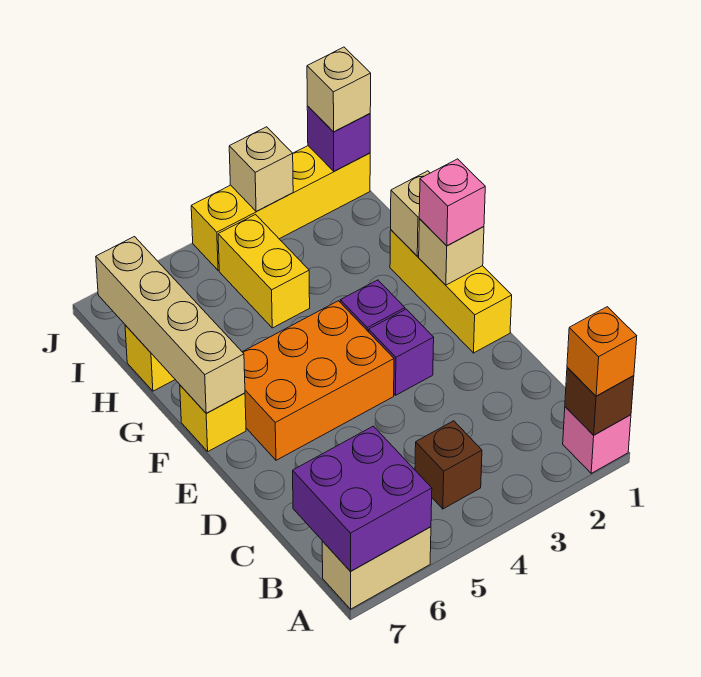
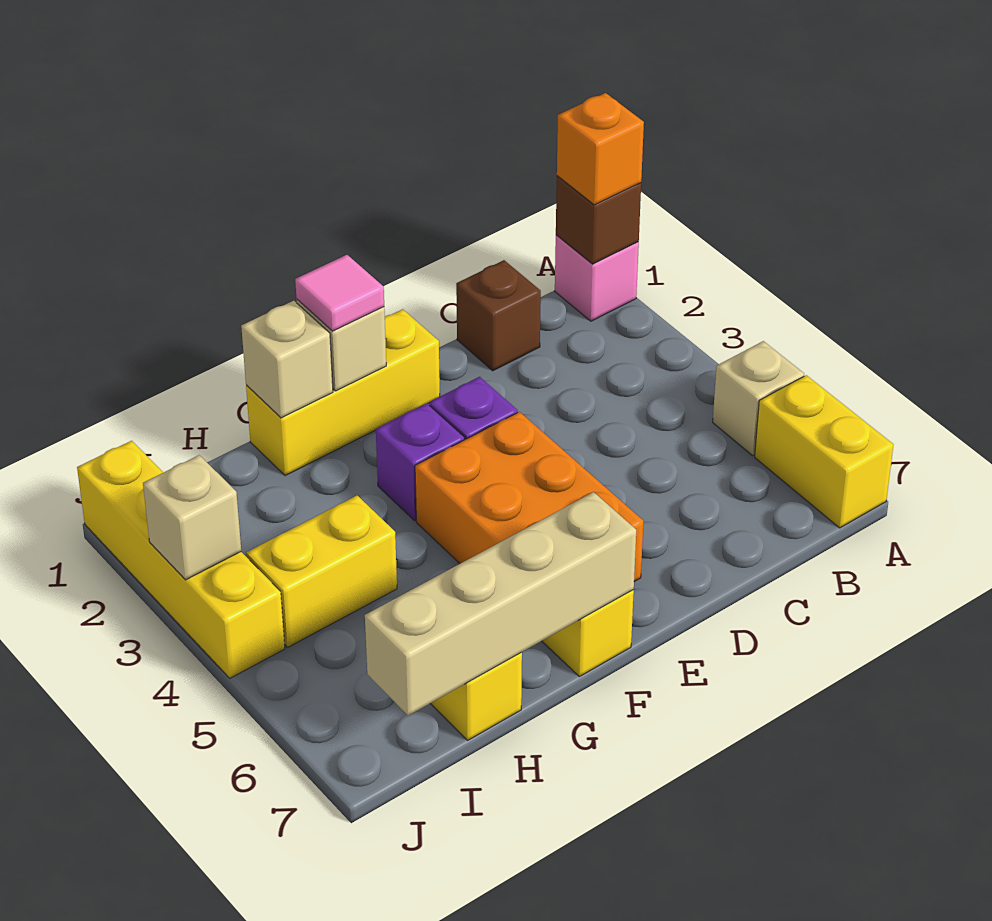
tan brick A6:A7 level 1 -> yellow brick A6:A7 level 1
purple brick A6:B7 level 2 -> none
brown brick B4 level 1 -> brown brick C1 level 1
pink brick F1 level 3 -> pink tile F1 level 3
purple brick J1 level 2 -> none
tan brick J1 level 3 -> tan brick A5 level 1

